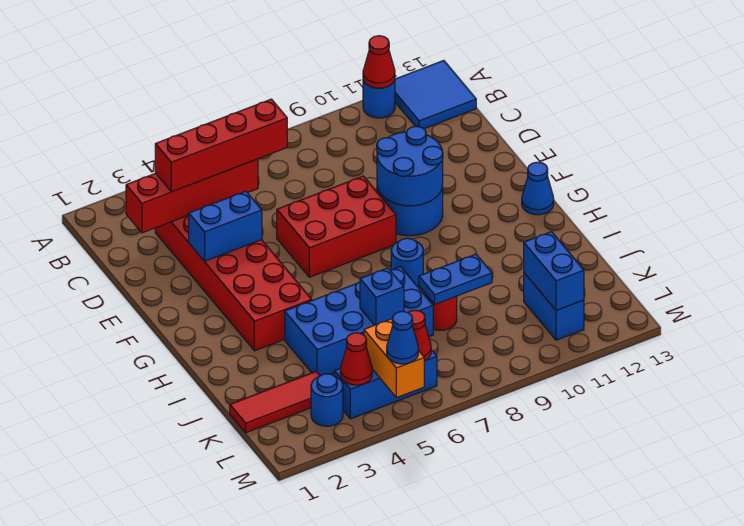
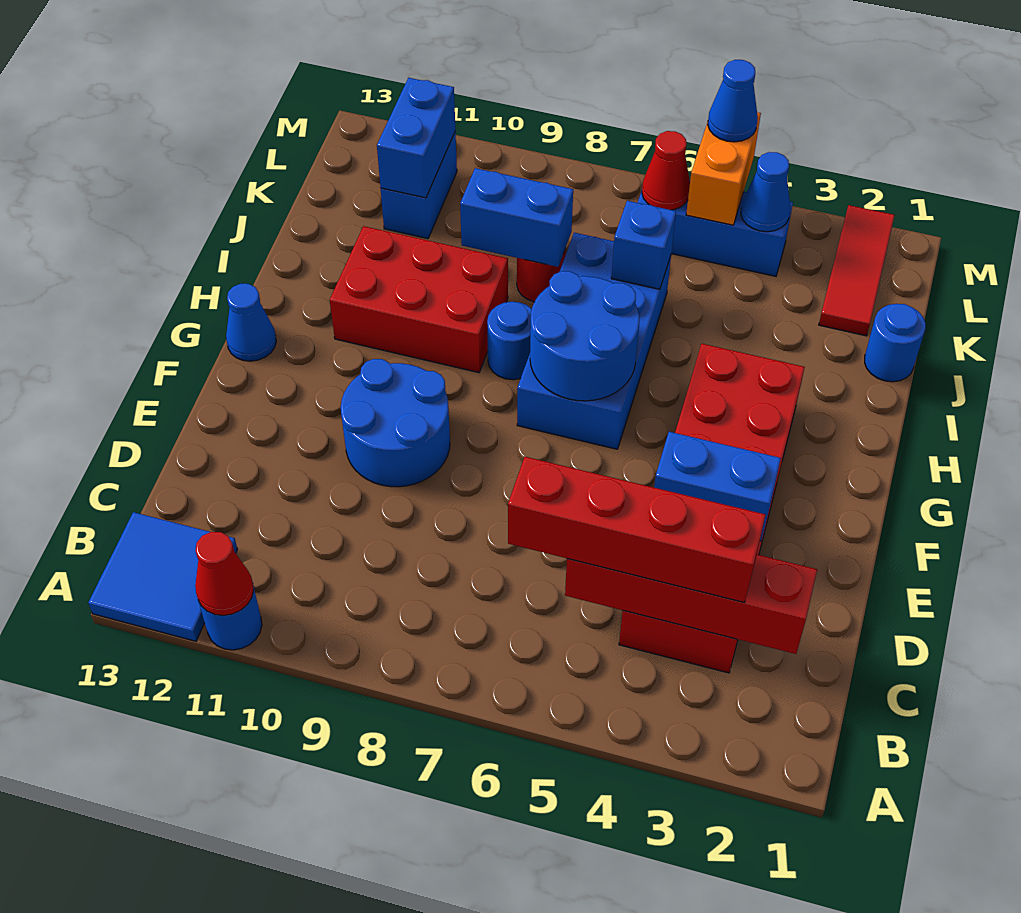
red brick E6:F8 level 1 -> red brick H9:I11 level 1
blue round brick E9:F10 level 2 -> blue round brick G6:H7 level 2
blue brick I4:J7 level 1 -> blue brick G6:J7 level 1
blue plate J8:J9 level 2 -> blue brick J8:J9 level 2
red tile K1:K3 level 1 -> red tile K2:M2 level 1
blue round brick L3 level 1 -> blue round brick J1 level 1
red cone L4 level 2 -> blue cone L4 level 2

